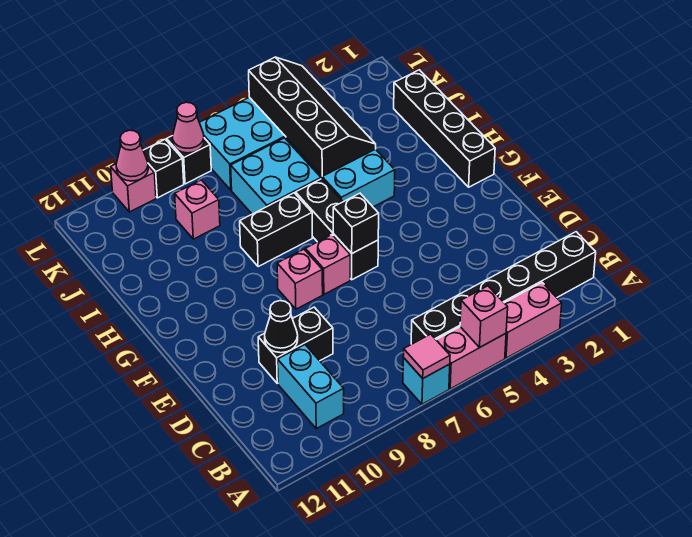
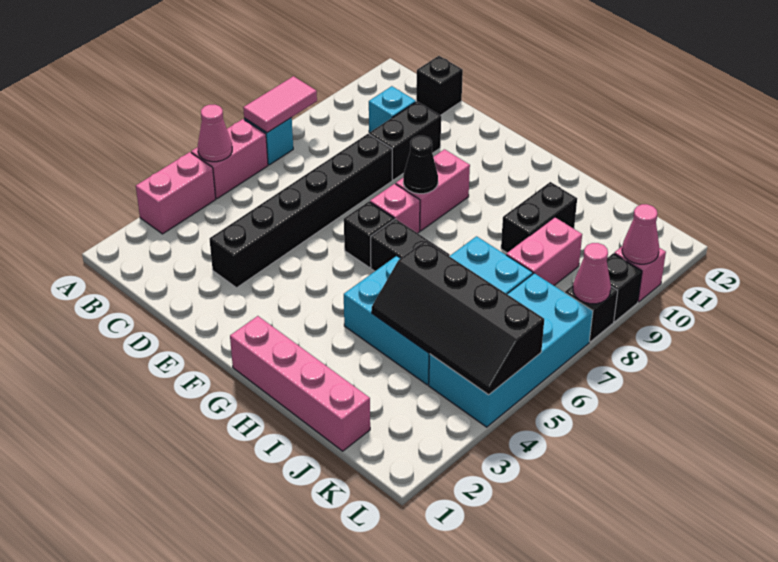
pink brick A5 level 2 -> pink cone A5 level 2
pink tile A7 level 2 -> pink tile A7:A8 level 2
black brick B1:B6 level 1 -> black brick D3:D8 level 1
cyan brick B10:C10 level 1 -> cyan brick C10 level 1
black cone D10 level 2 -> black cone F8 level 2
black brick F6 level 2 -> black brick C12 level 1
pink brick F8 level 1 -> pink brick F8:F9 level 1
black brick G1:J1 level 1 -> pink brick G1:J1 level 1
black brick H7:H8 level 1 -> black brick I9:I10 level 1
pink brick J9 level 1 -> pink brick J8:J9 level 1

